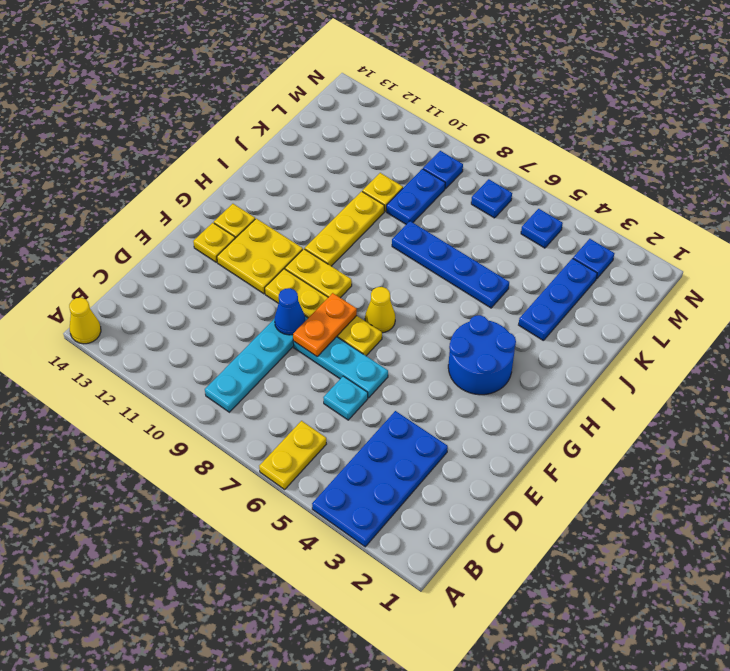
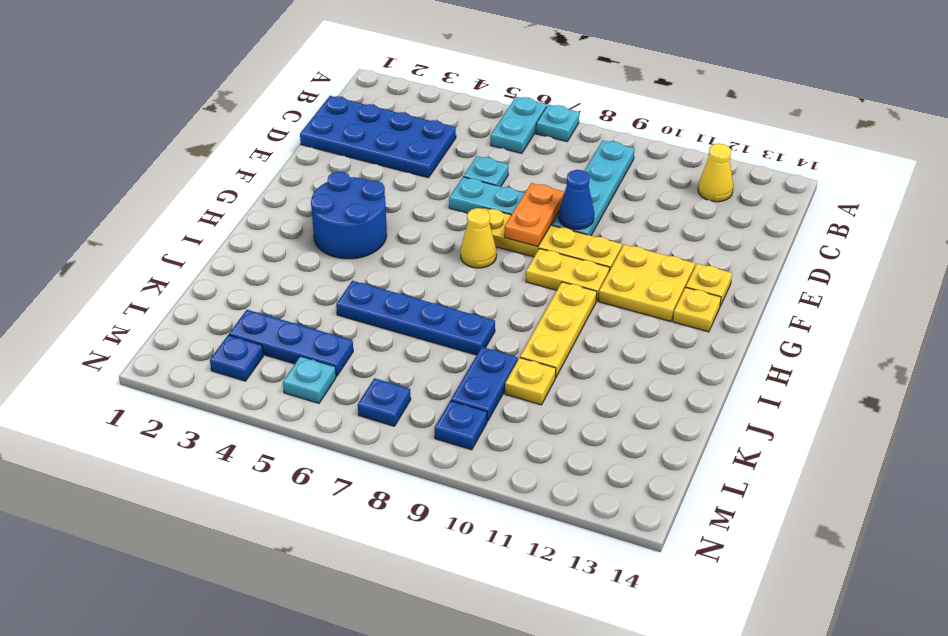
blue plate A3:D4 level 1 -> blue plate C1:D4 level 1
yellow plate A6:B6 level 1 -> cyan plate A6:B6 level 1
none -> cyan plate A7 level 1
yellow cone A14 level 1 -> yellow cone B12 level 1
blue plate J3:L3 level 1 -> blue plate L3:L5 level 1
blue plate M5 level 1 -> cyan plate M5 level 1

